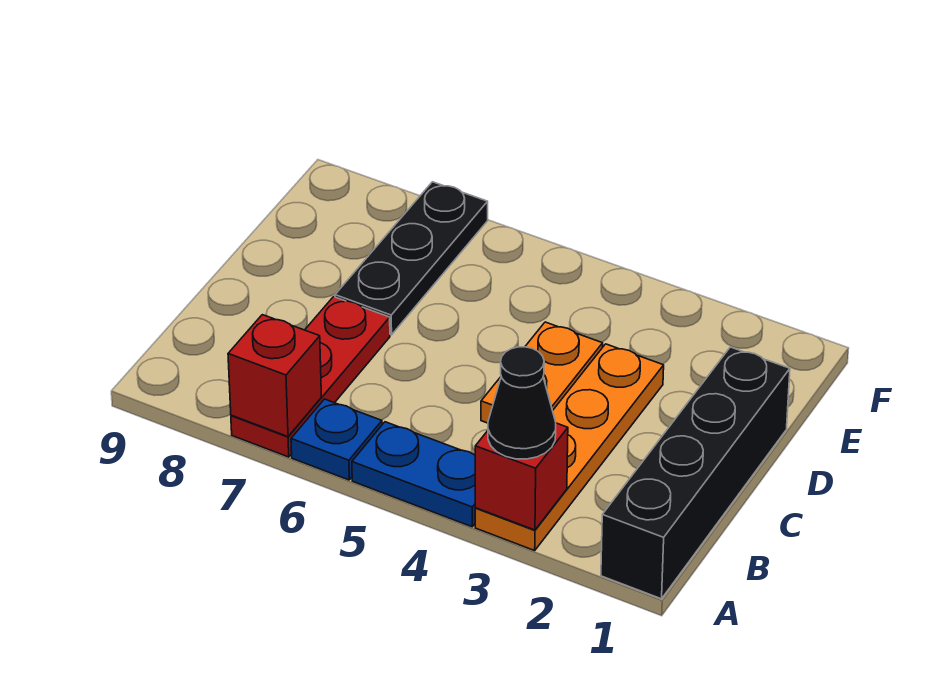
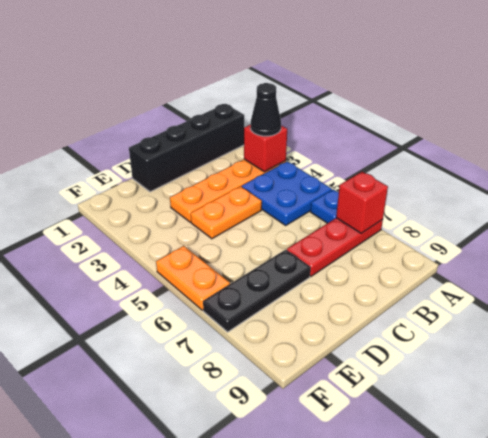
blue plate A4:A5 level 1 -> blue plate A4:B5 level 1
none -> orange plate F5:F6 level 1

